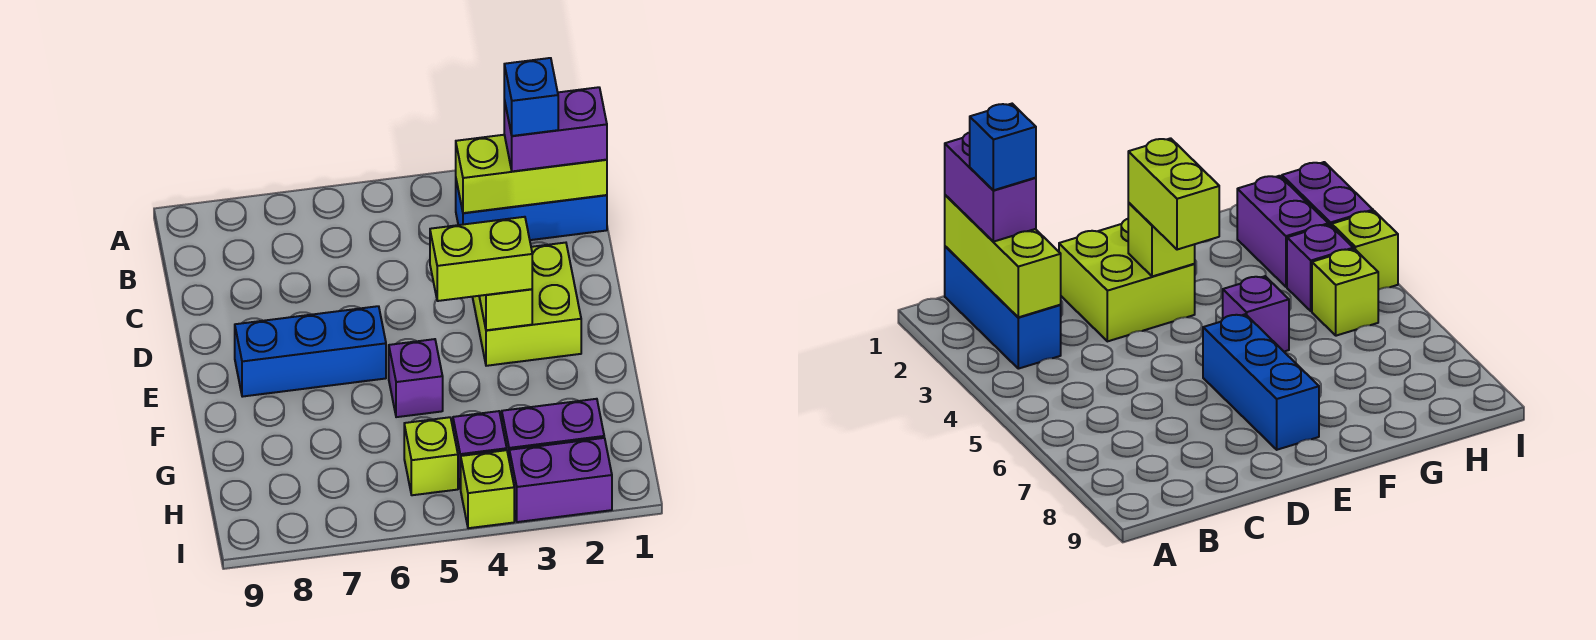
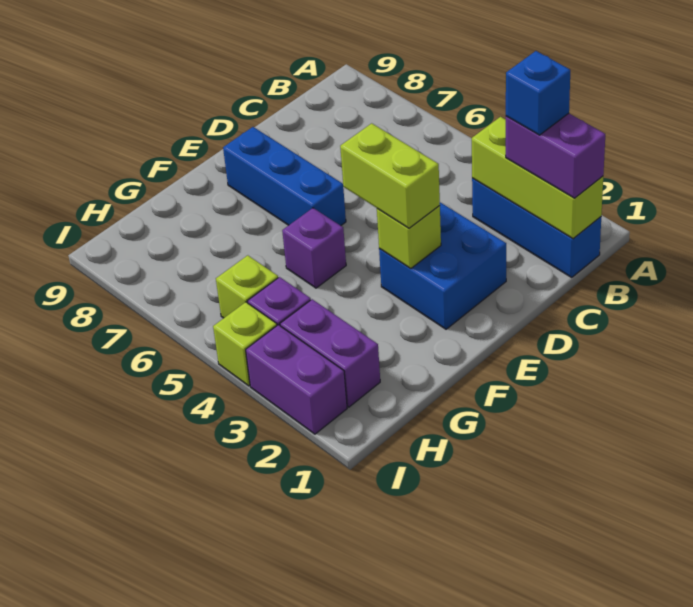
lime brick D2:E3 level 1 -> blue brick D2:E3 level 1

